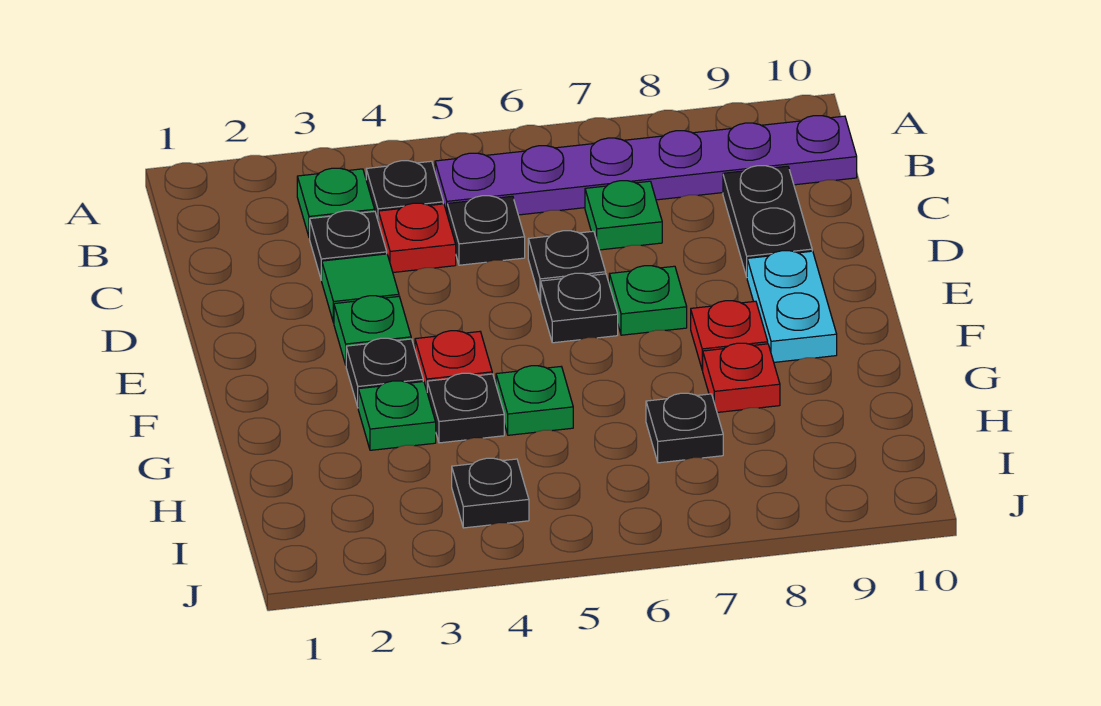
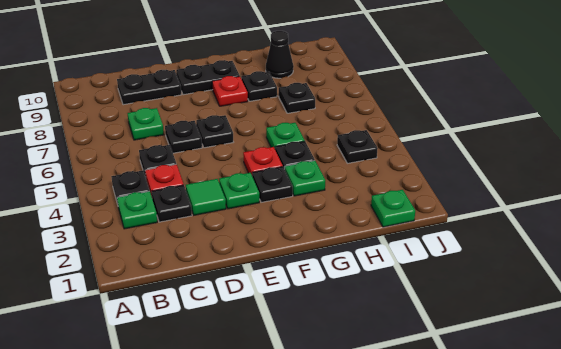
purple plate B5:B10 level 1 -> none
green plate E7 level 1 -> green plate I1 level 1
cyan plate E9:F9 level 1 -> black plate E9:F9 level 1
red plate G8 level 1 -> black plate G8 level 1
none -> black cone H9 level 1

